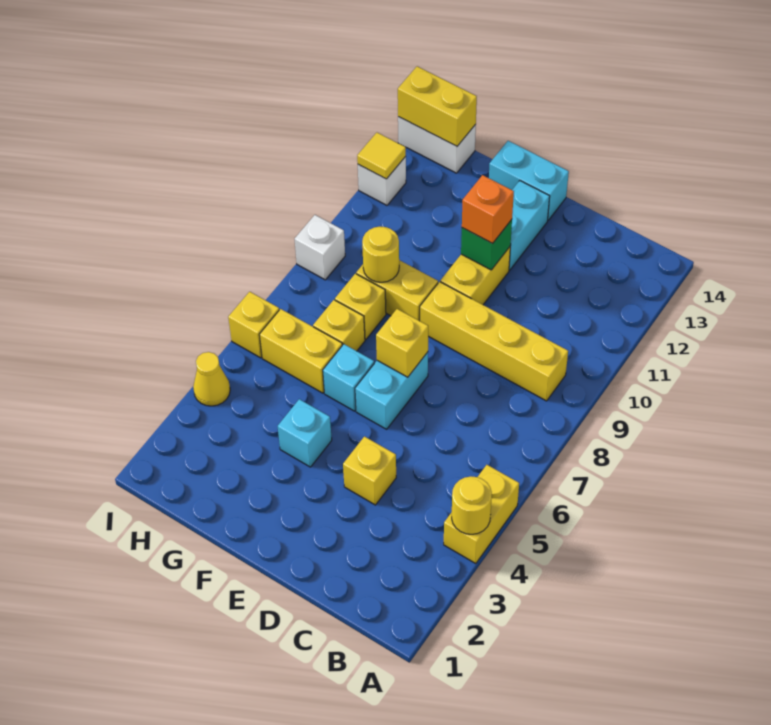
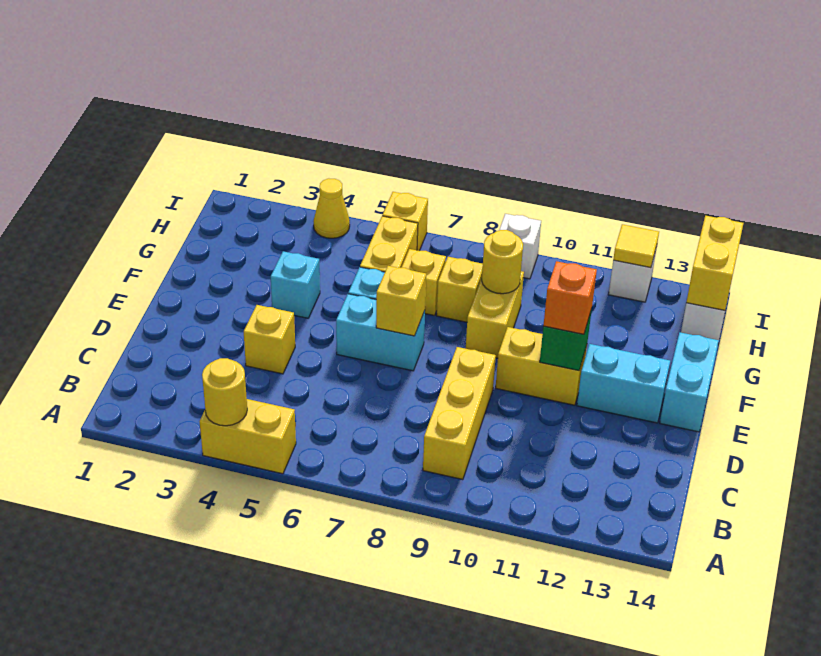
yellow brick B9:E9 level 1 -> yellow brick B9:D9 level 1

